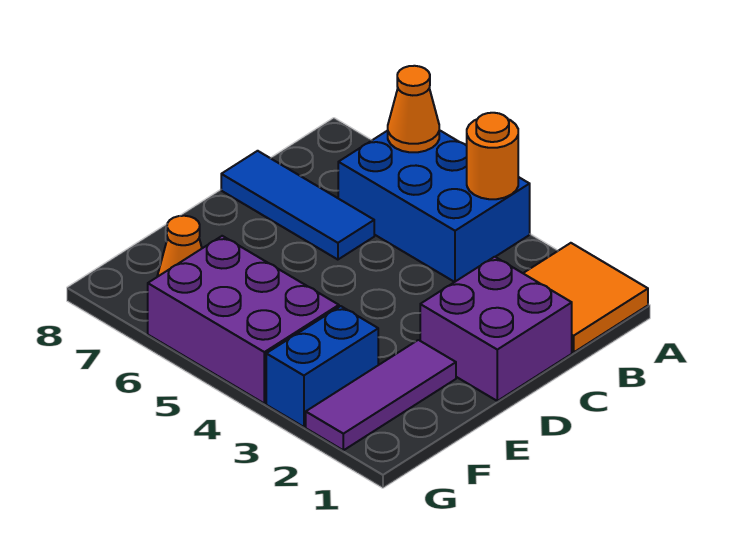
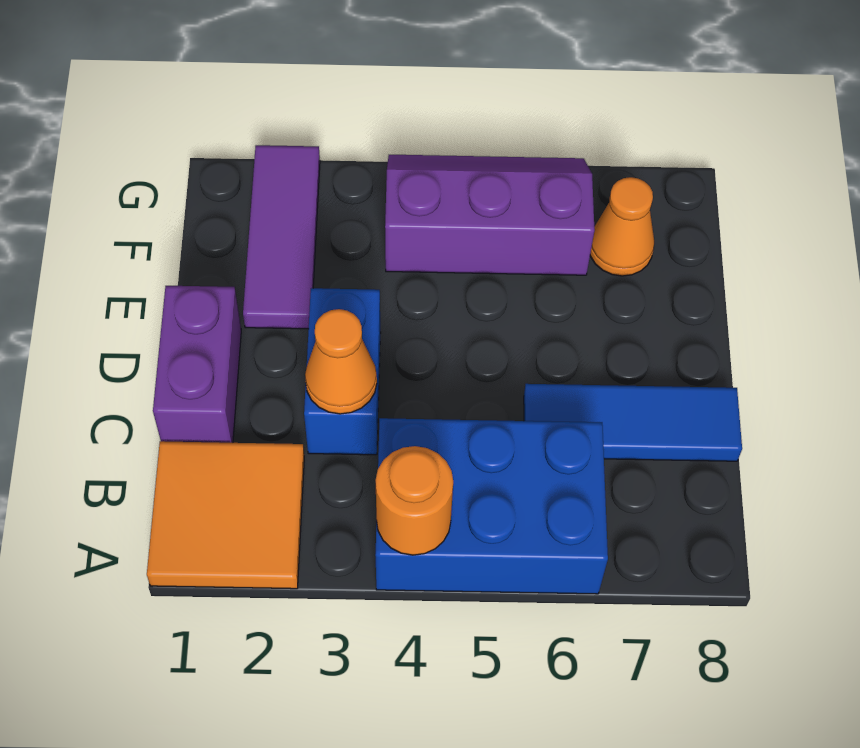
orange cone A6 level 2 -> orange cone C3 level 2
purple brick C1:D2 level 1 -> purple brick C1:D1 level 1
blue brick F3:G3 level 1 -> blue brick C3:D3 level 1
purple brick F4:G6 level 1 -> purple slope F4:G6 level 1 top F

